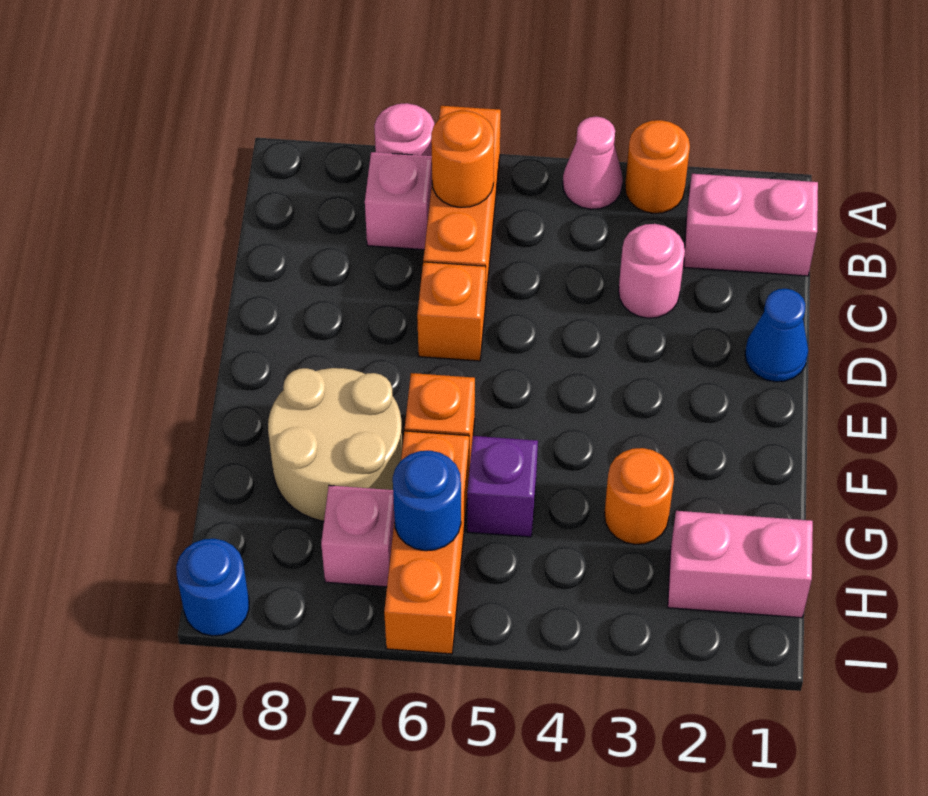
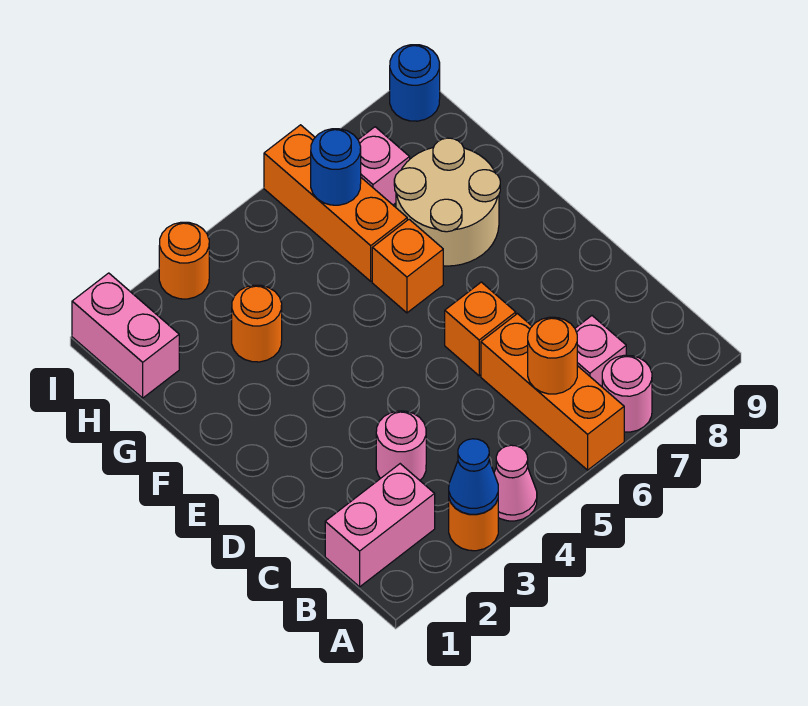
blue cone D1 level 1 -> blue cone A3 level 2
purple brick G5 level 1 -> none
pink brick H1:H2 level 1 -> pink brick H1:I1 level 1
none -> orange round brick I3 level 1

